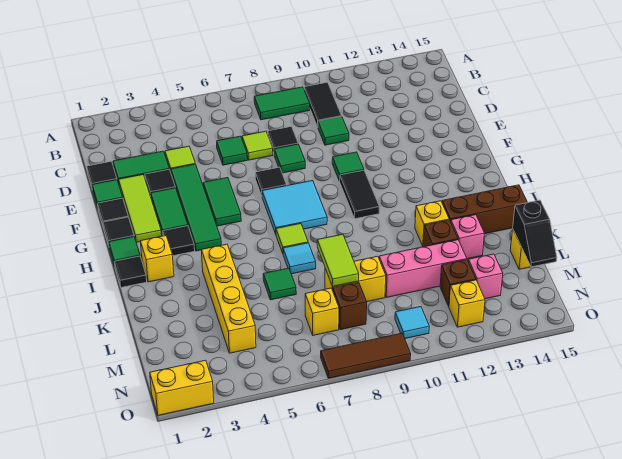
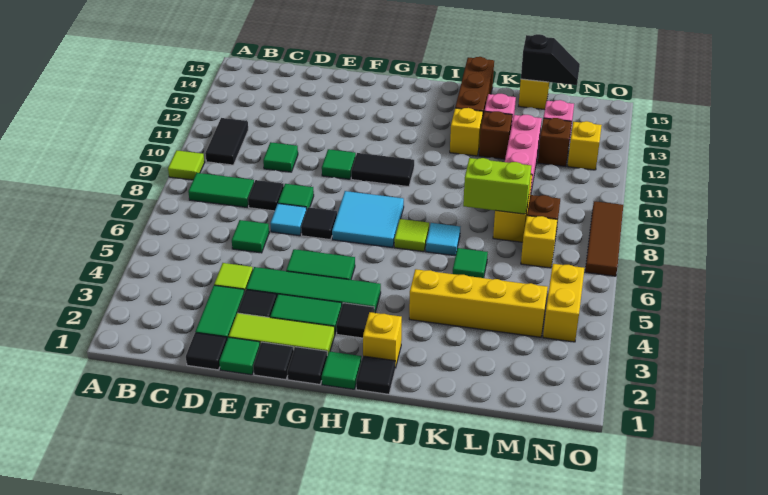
green tile B8:B9 level 1 -> green tile B8:C8 level 1
black tile B10:C10 level 1 -> black tile B10:B11 level 1
lime tile D7 level 1 -> lime tile A9 level 1
lime tile K8:L8 level 2 -> lime brick K8:L8 level 2
cyan tile N10 level 1 -> cyan tile E7 level 1
yellow brick O1:O2 level 1 -> yellow brick N4:N5 level 1

